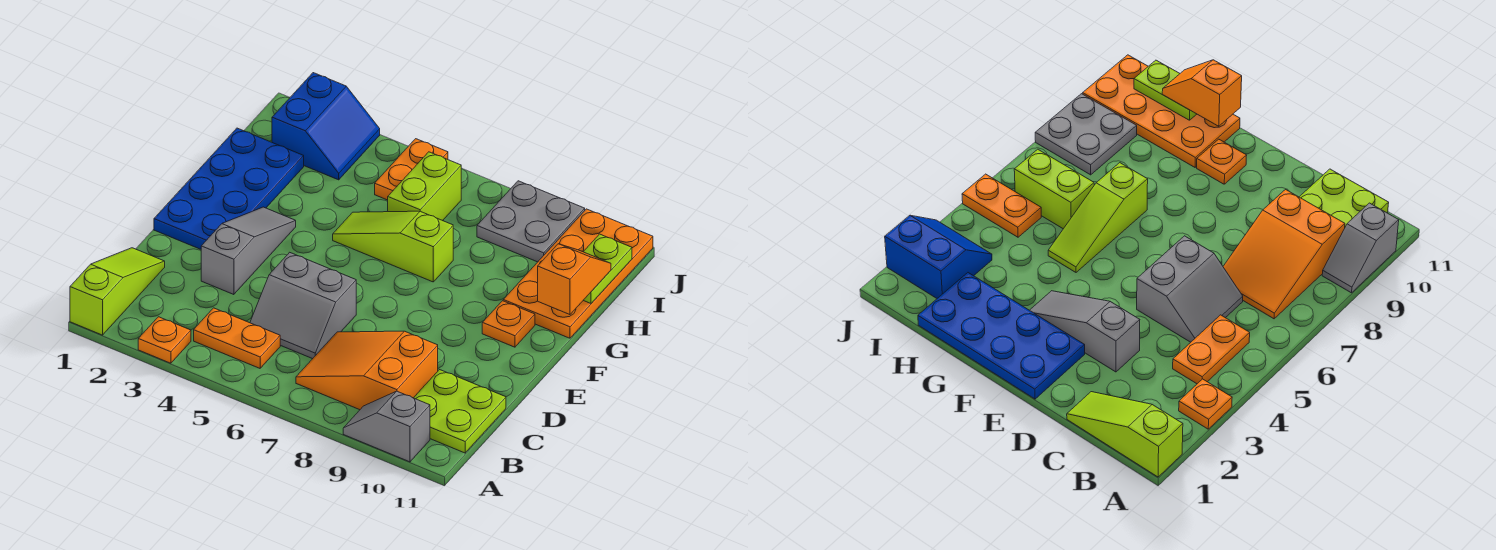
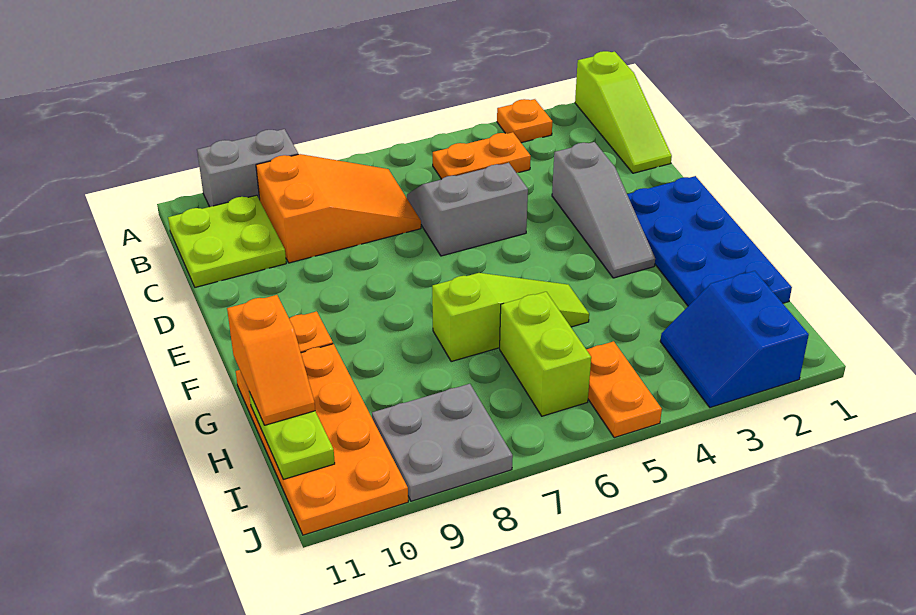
grey slope A9:A10 level 1 top 10 -> grey brick A9:A10 level 1

